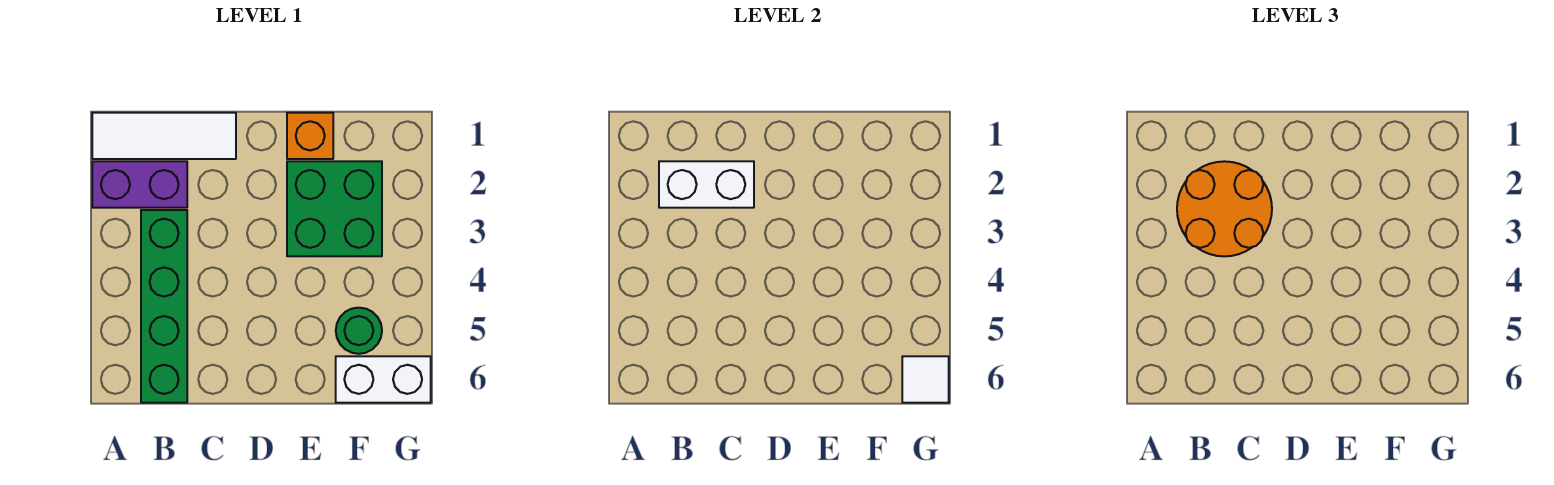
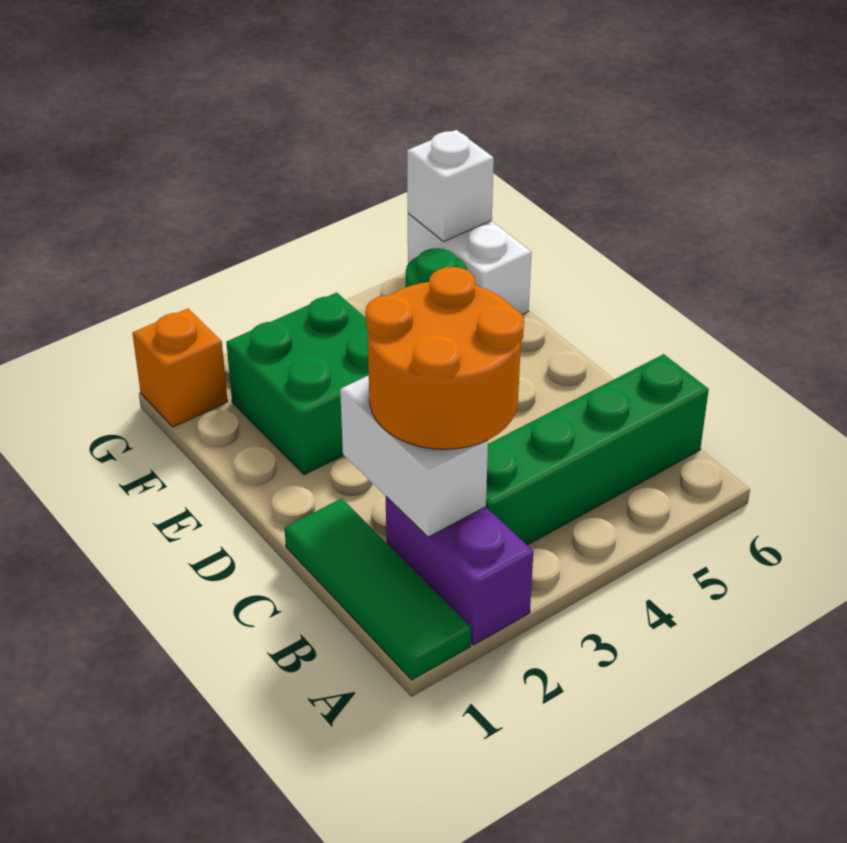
white tile A1:C1 level 1 -> green tile A1:C1 level 1
orange brick E1 level 1 -> orange brick G1 level 1
white tile G6 level 2 -> white brick G6 level 2

